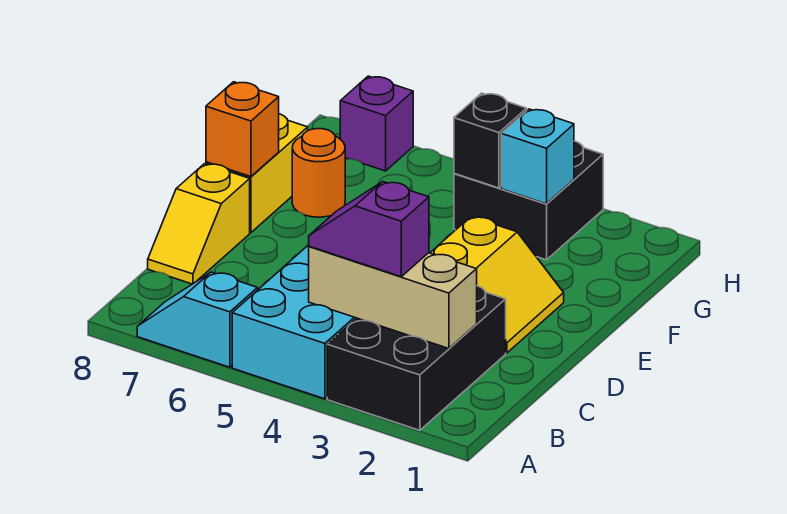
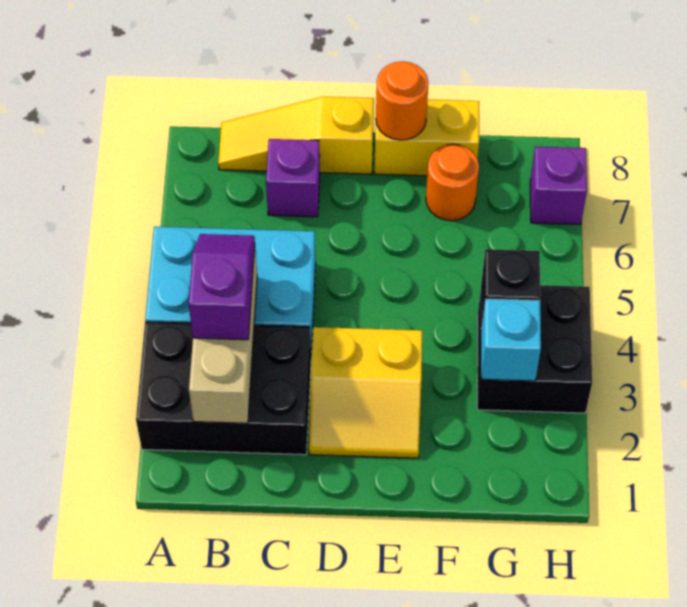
cyan slope A6:A7 level 1 top 6 -> none
none -> purple brick C7 level 1
yellow slope C8:D8 level 1 top D -> yellow slope B8:D8 level 1 top D
orange brick E8 level 2 -> orange round brick E8 level 2

